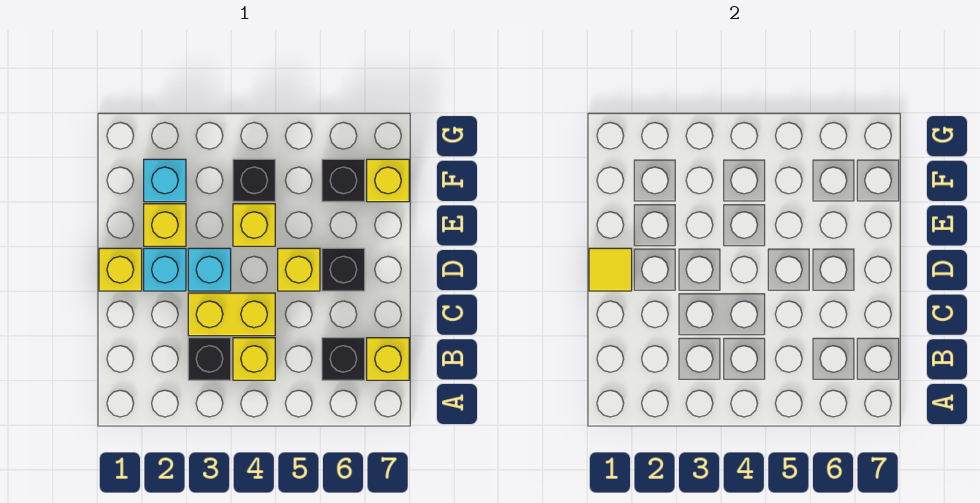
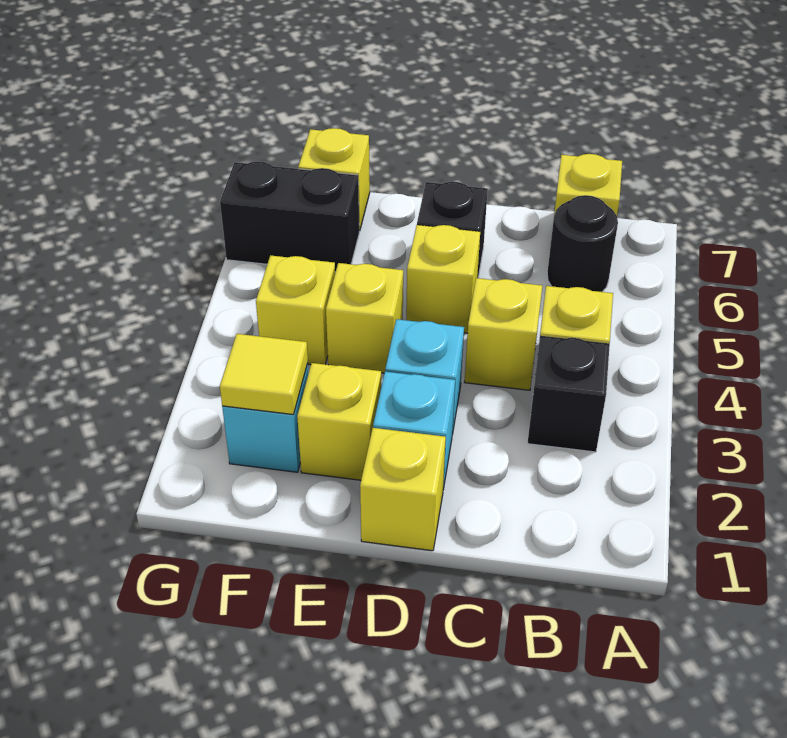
black brick B6 level 1 -> black round brick B6 level 1
yellow brick C3:C4 level 1 -> yellow brick C4 level 1
yellow tile D1 level 2 -> yellow tile F2 level 2
black brick F4 level 1 -> yellow brick F4 level 1
black brick F6 level 1 -> black brick F6:G6 level 1

